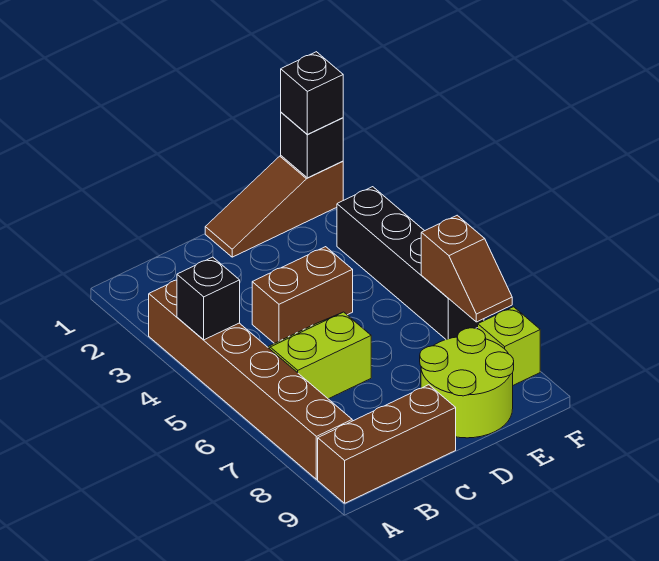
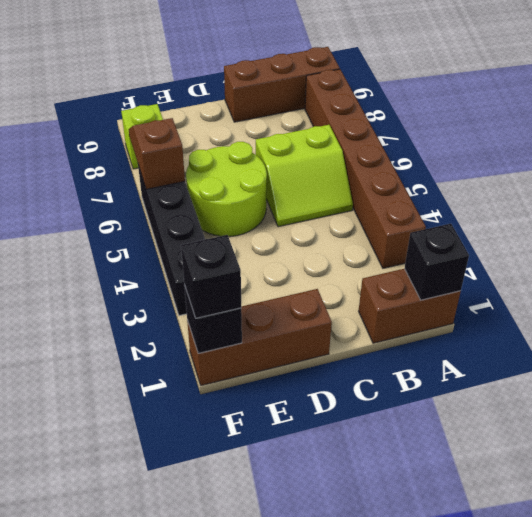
black brick A4 level 2 -> black brick A1 level 2
brown brick C4:D4 level 1 -> brown brick A1:B1 level 1
brown slope D1:F1 level 1 top F -> brown brick D1:F1 level 1
lime round brick D8:E9 level 1 -> lime round brick D5:E6 level 1

